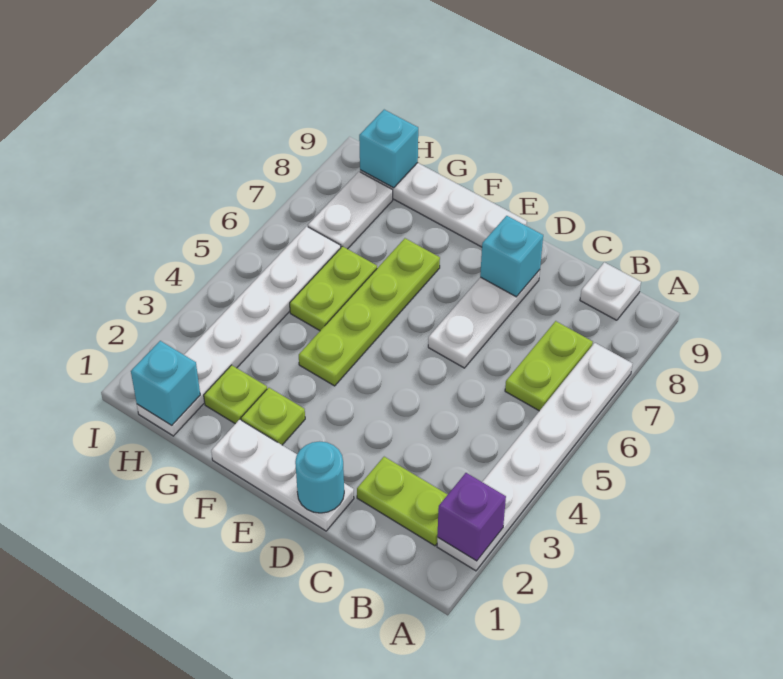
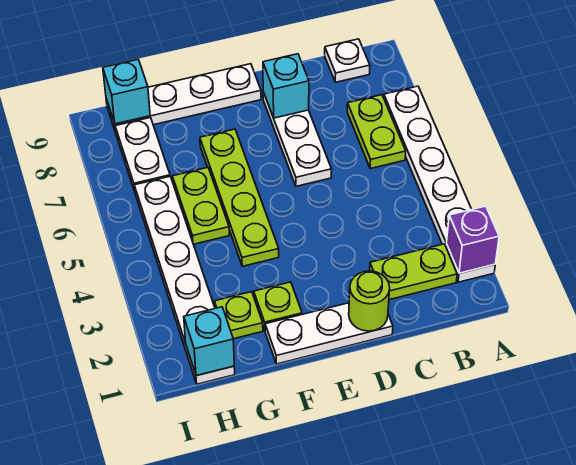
cyan round brick D1 level 2 -> lime round brick D1 level 2

